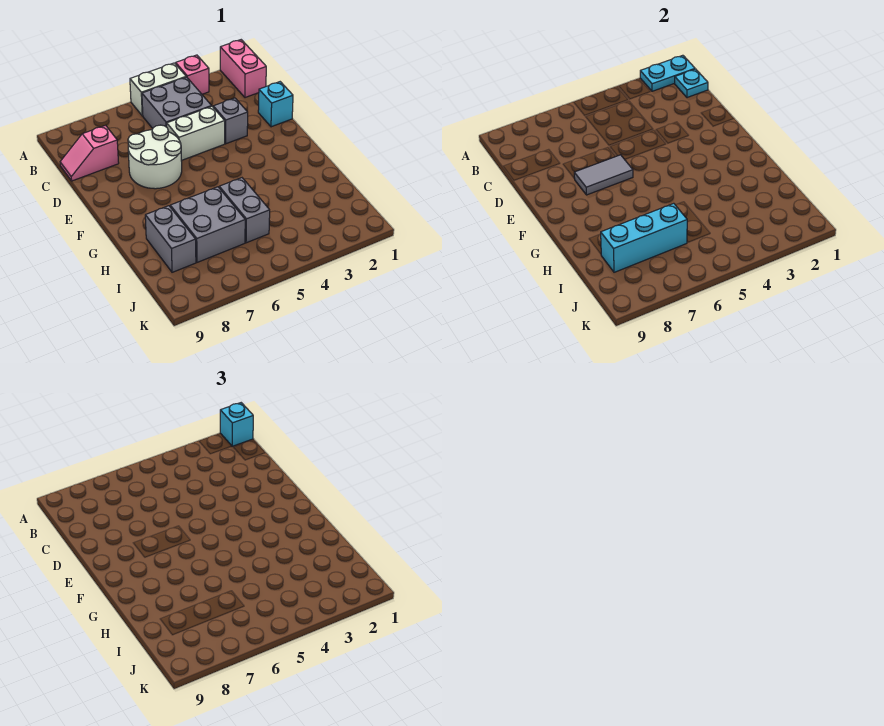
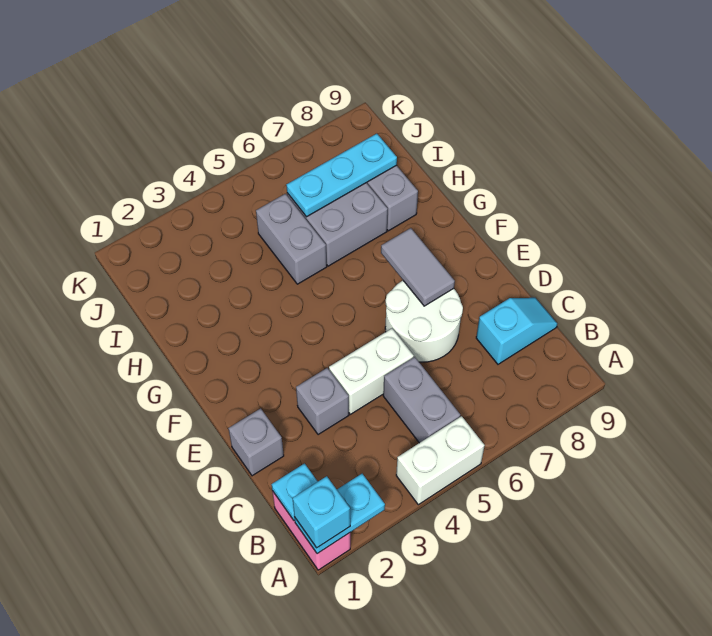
pink brick A3 level 1 -> none
grey brick B4:C5 level 1 -> grey brick B5:C5 level 1
pink slope C8:C9 level 1 top 8 -> cyan slope C8:C9 level 1 top 8
cyan brick D1 level 1 -> grey brick D1 level 1
grey tile E6:E7 level 2 -> grey tile E7:F7 level 2
cyan brick I6:I8 level 2 -> cyan plate I6:I8 level 2

